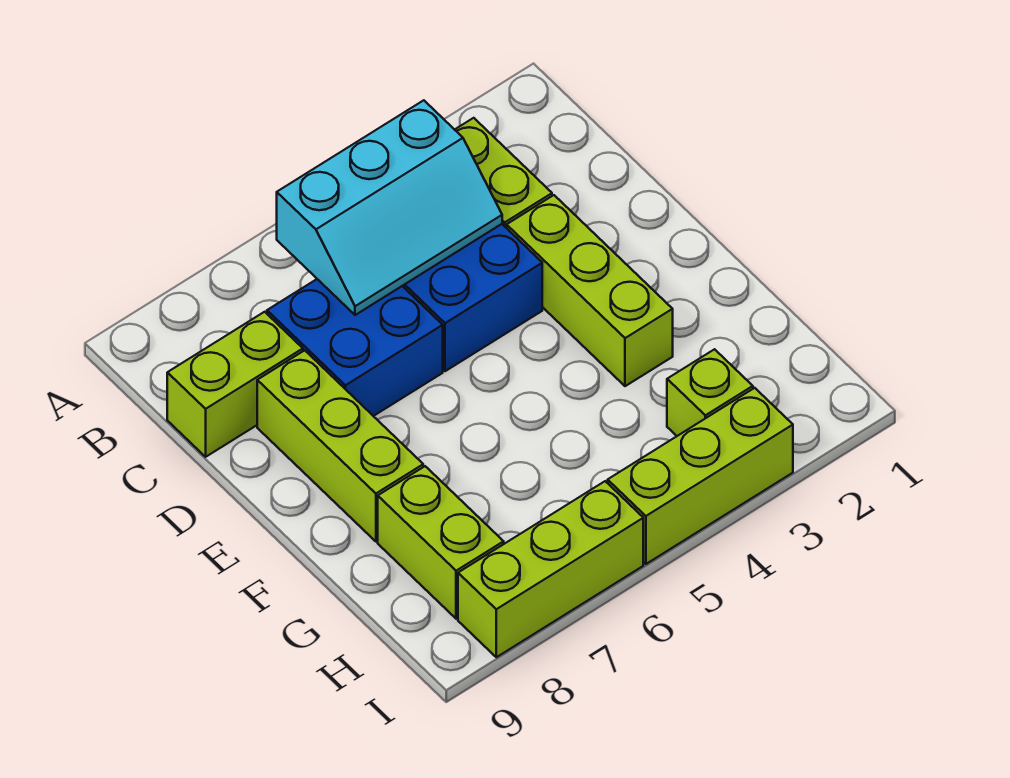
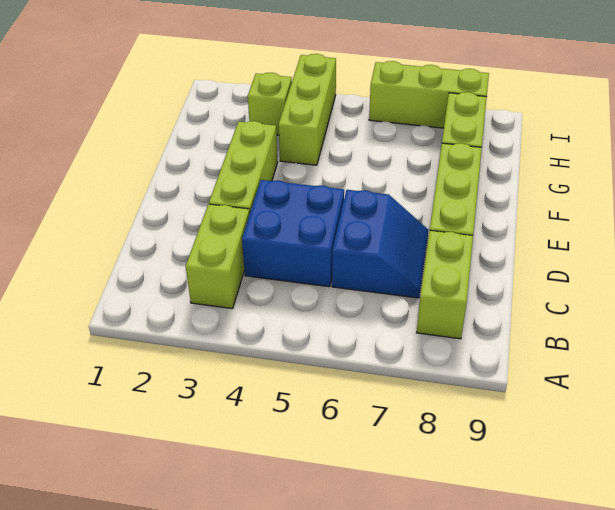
cyan slope B4:C6 level 2 top B -> none
blue brick C6:D7 level 1 -> blue slope C6:D7 level 1 top 6
lime brick C8:C9 level 1 -> lime brick B8:C8 level 1
lime brick I3:I5 level 1 -> lime brick G4:I4 level 1

